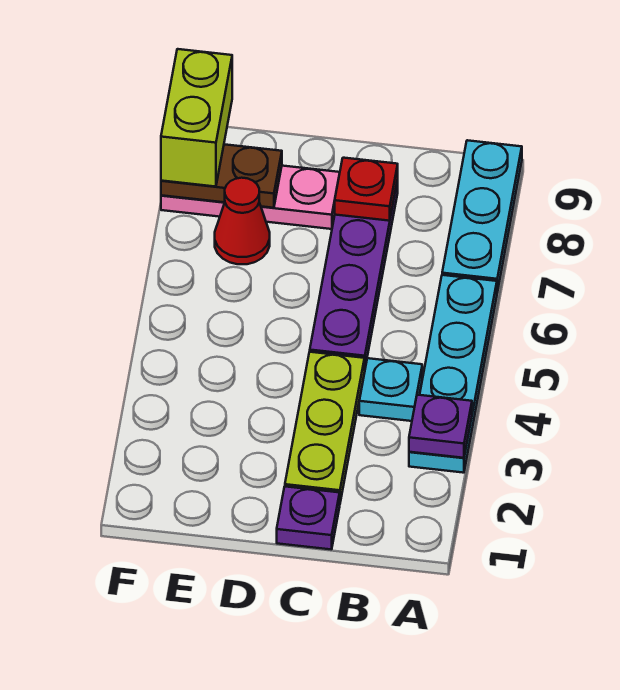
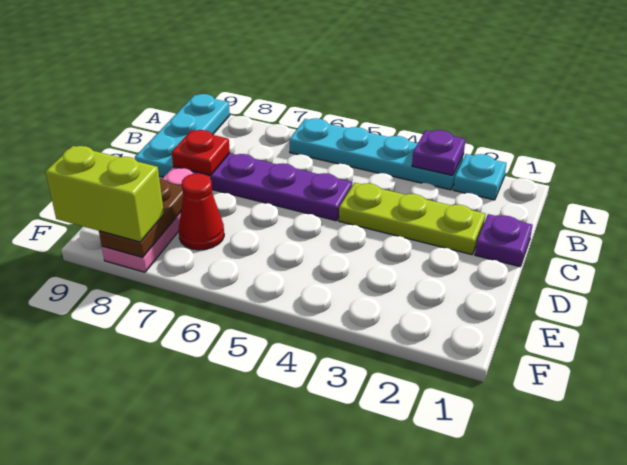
cyan plate A7:A9 level 1 -> cyan plate A9:C9 level 1
cyan plate B4 level 1 -> cyan plate A2 level 1

